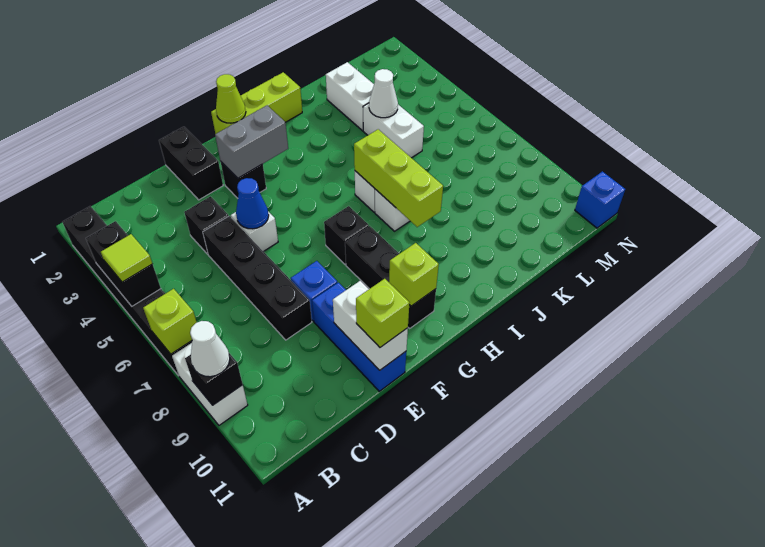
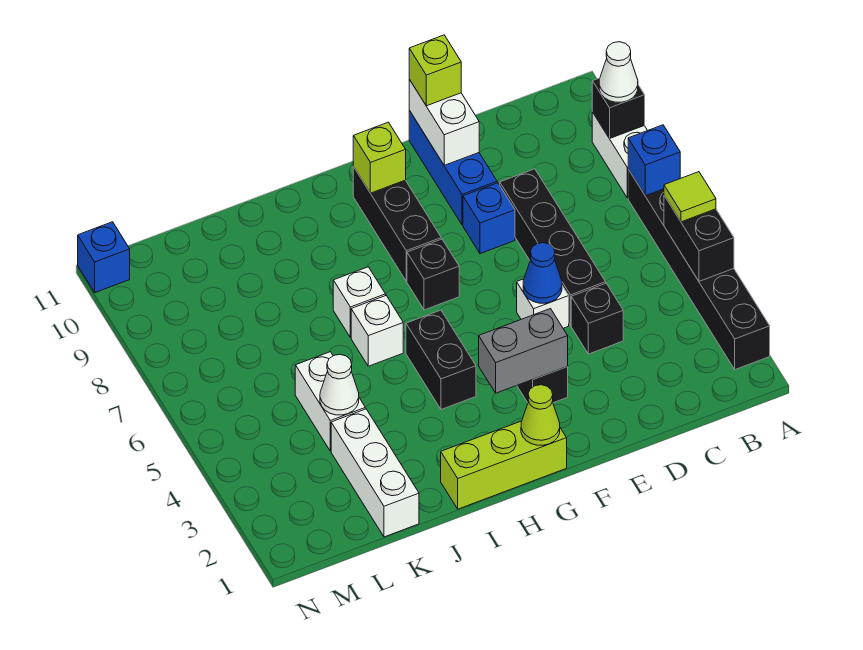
lime brick A7 level 2 -> blue brick A7 level 2
black brick E1:E2 level 1 -> black brick H4:H5 level 1
lime brick I6:I8 level 2 -> none
white brick K2:K3 level 1 -> white brick K1:K3 level 1

